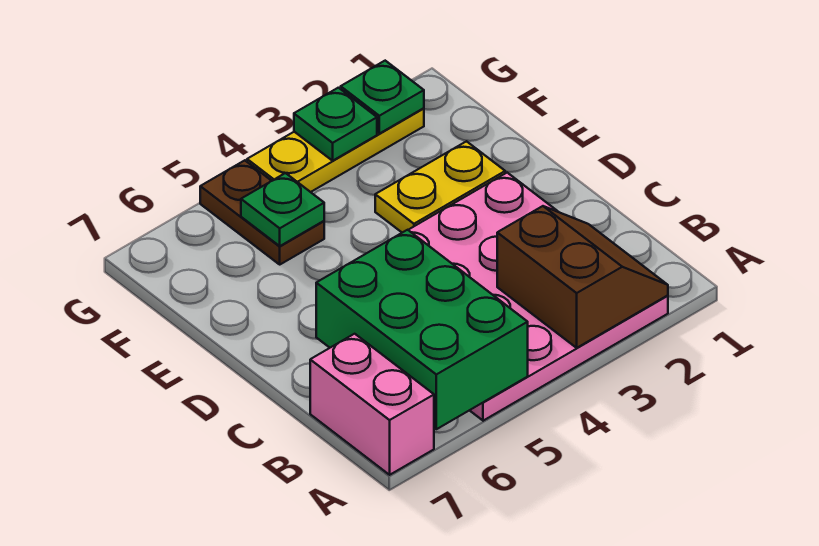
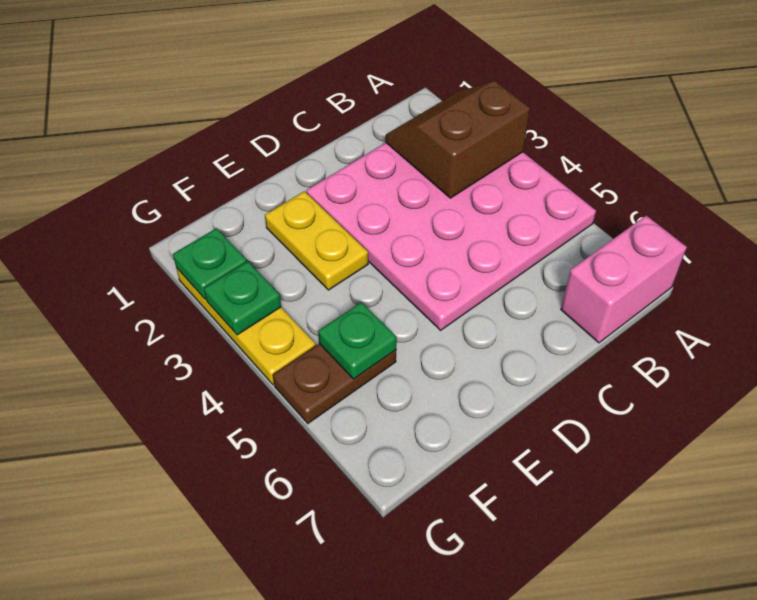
green brick A5:C6 level 2 -> none

